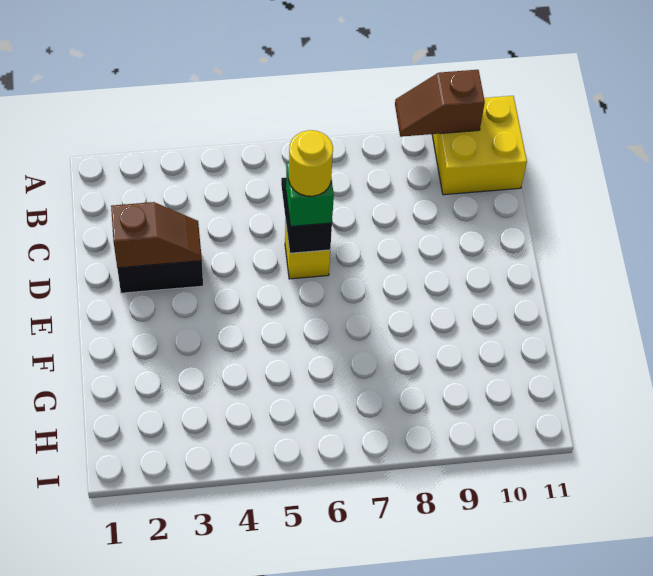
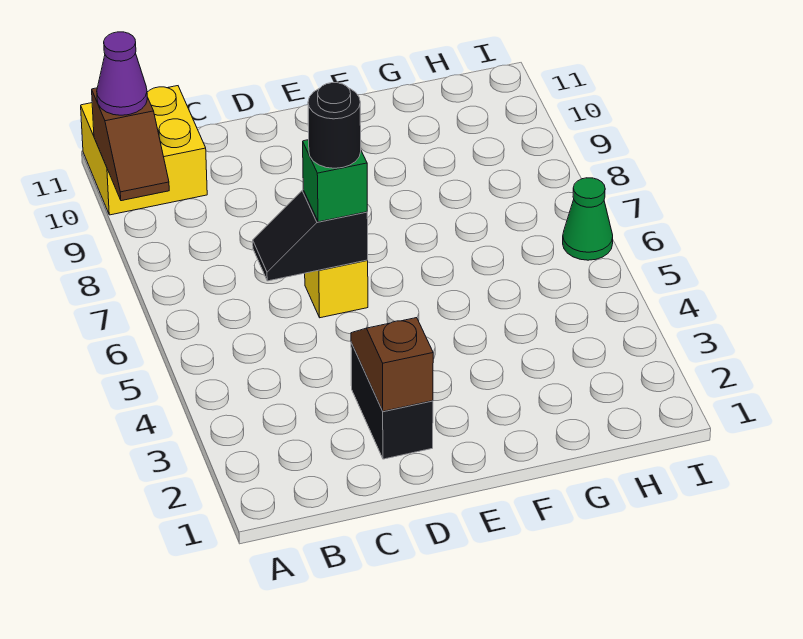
none -> purple cone A10 level 3
yellow round brick D6 level 4 -> black round brick D6 level 4
none -> green cone I6 level 1

